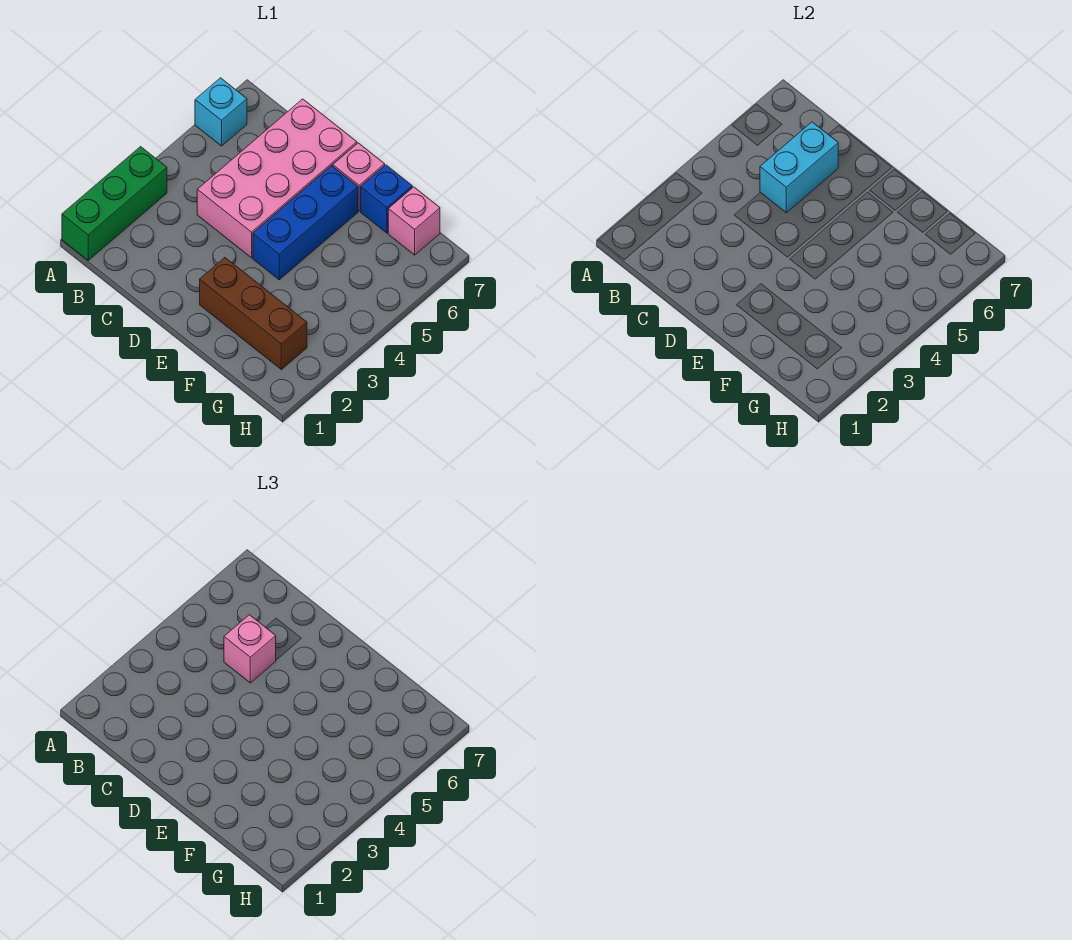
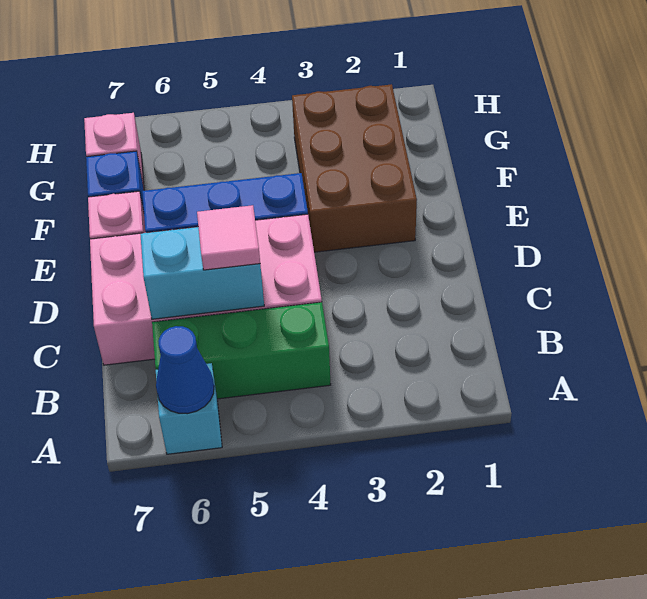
green brick A1:A3 level 1 -> green brick B4:B6 level 1
none -> blue cone A6 level 2
pink brick C5 level 3 -> pink tile C5 level 3
brown brick E2:G2 level 1 -> brown brick E2:G3 level 1

